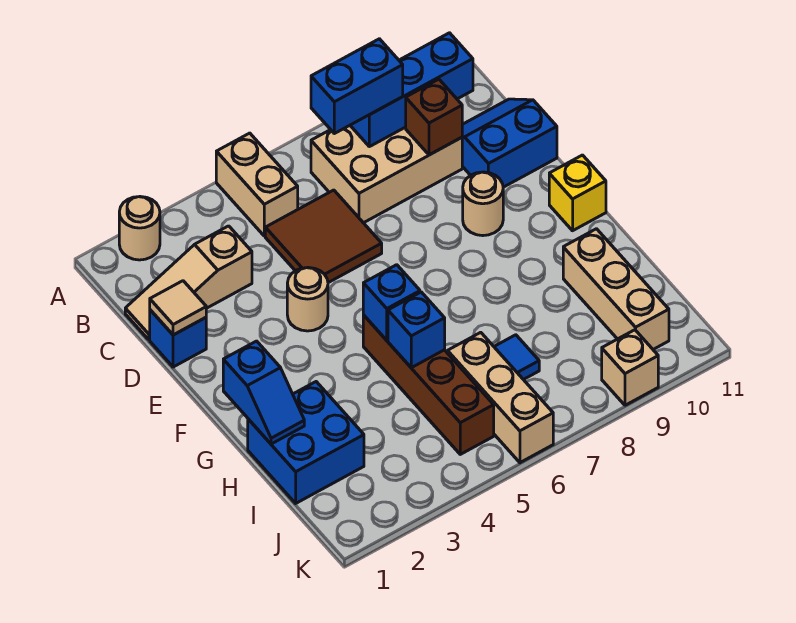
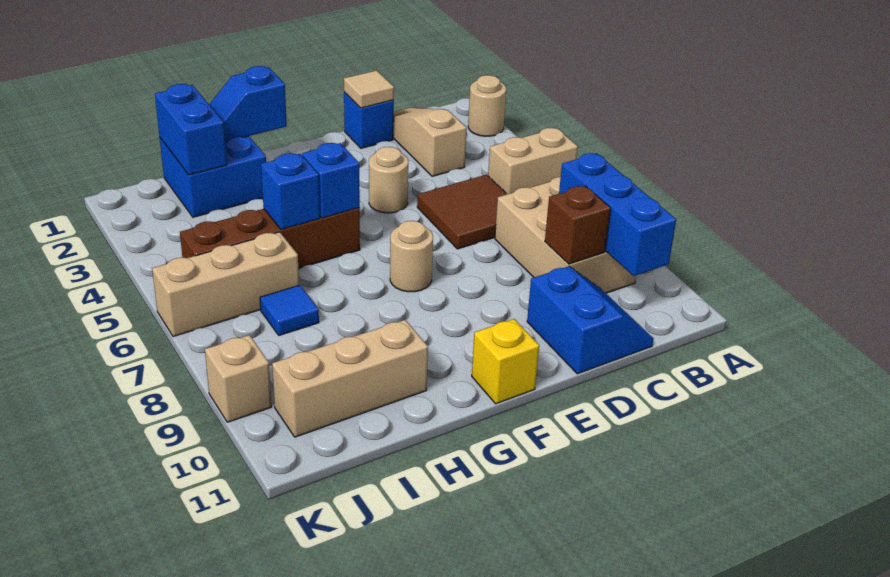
blue brick B7:B8 level 3 -> blue brick I1:I2 level 2
tan round brick E9 level 1 -> tan round brick F7 level 1

